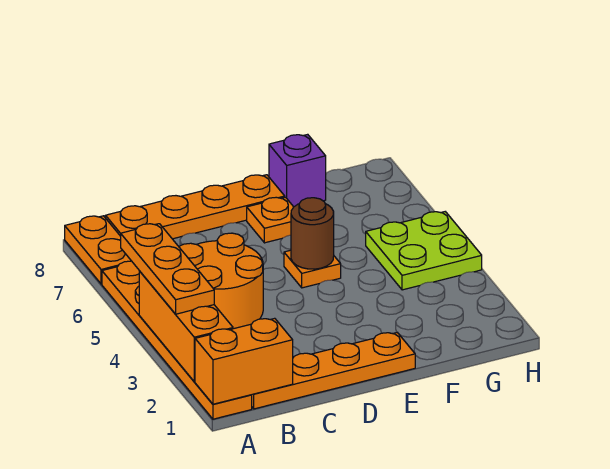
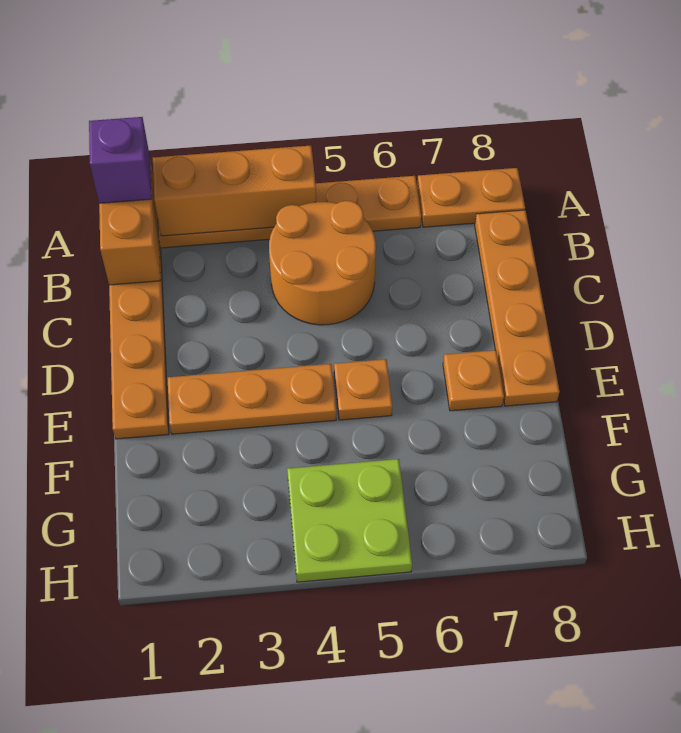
orange plate A3:A5 level 3 -> orange plate E2:E4 level 1
brown round brick E5 level 2 -> none
purple brick F8 level 1 -> purple brick A1 level 3

